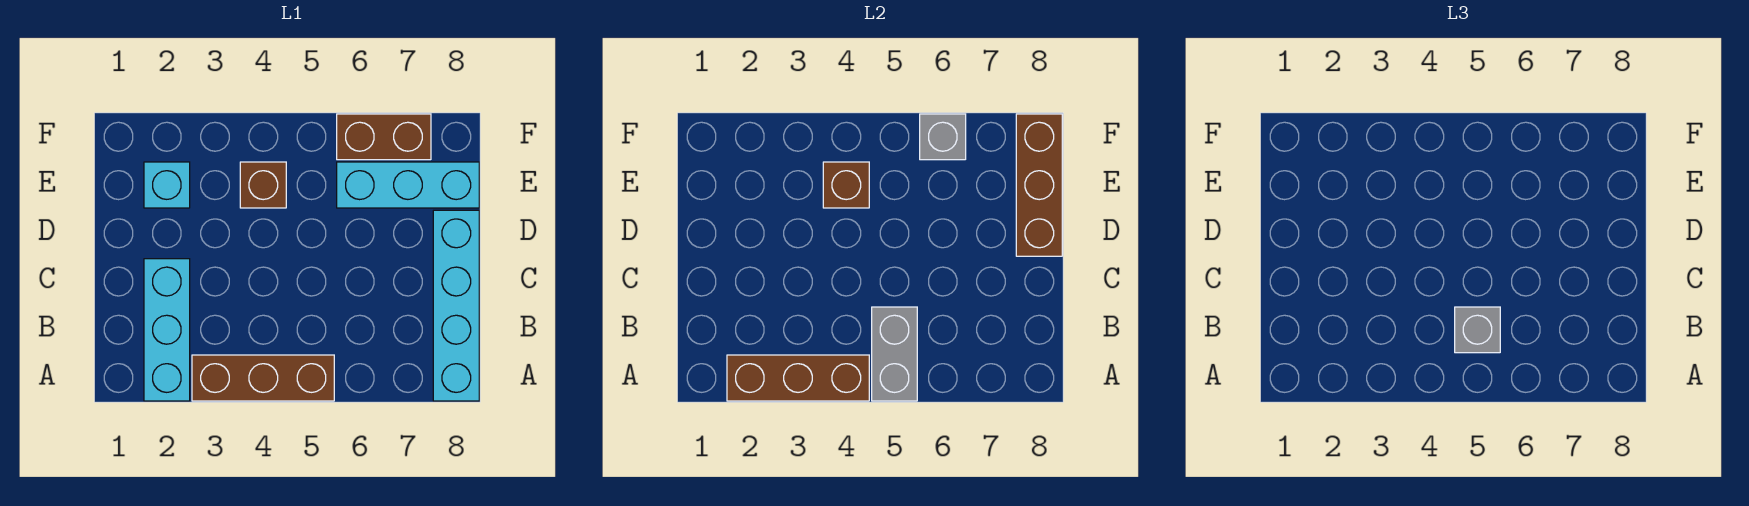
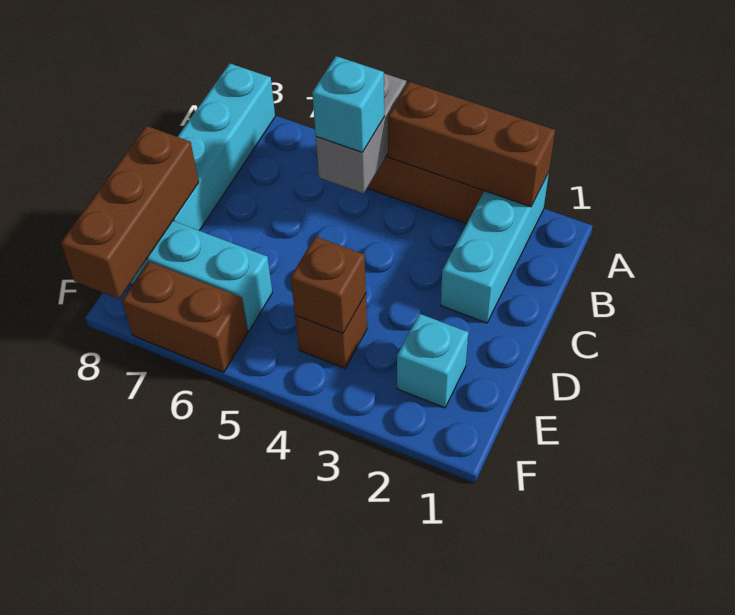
grey brick B5 level 3 -> cyan brick B5 level 3
grey brick F6 level 2 -> none

